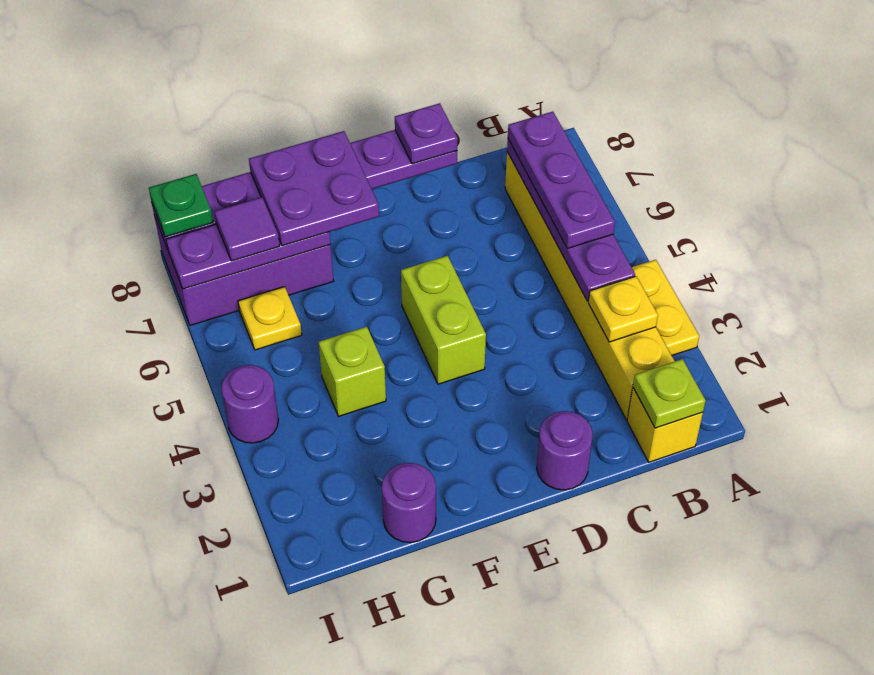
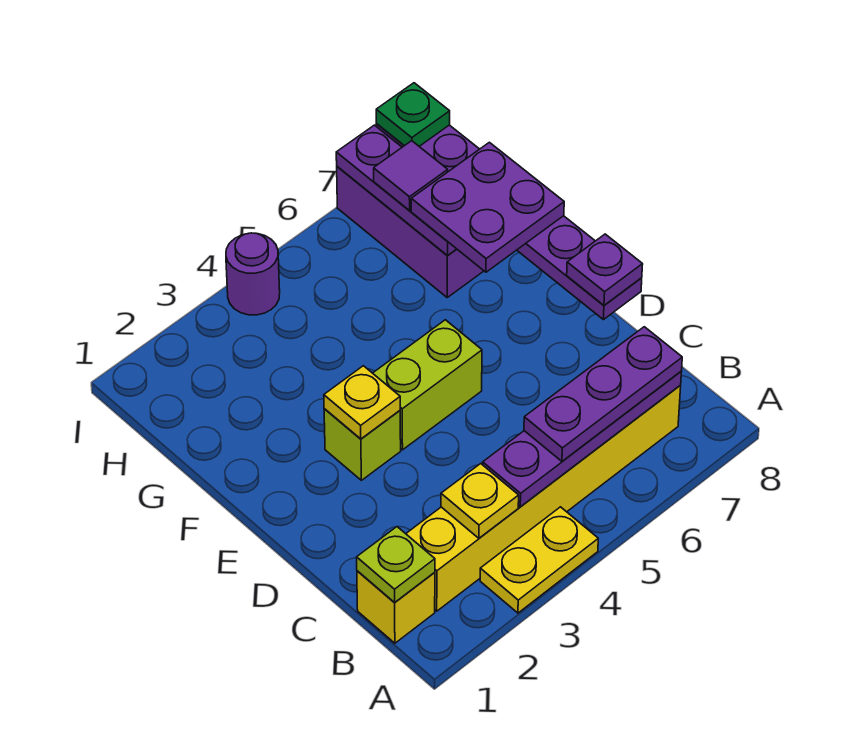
purple round brick D1 level 1 -> none
purple round brick G1 level 1 -> none
lime brick G4 level 1 -> lime brick E3 level 1
yellow plate H6 level 1 -> yellow plate E3 level 2

